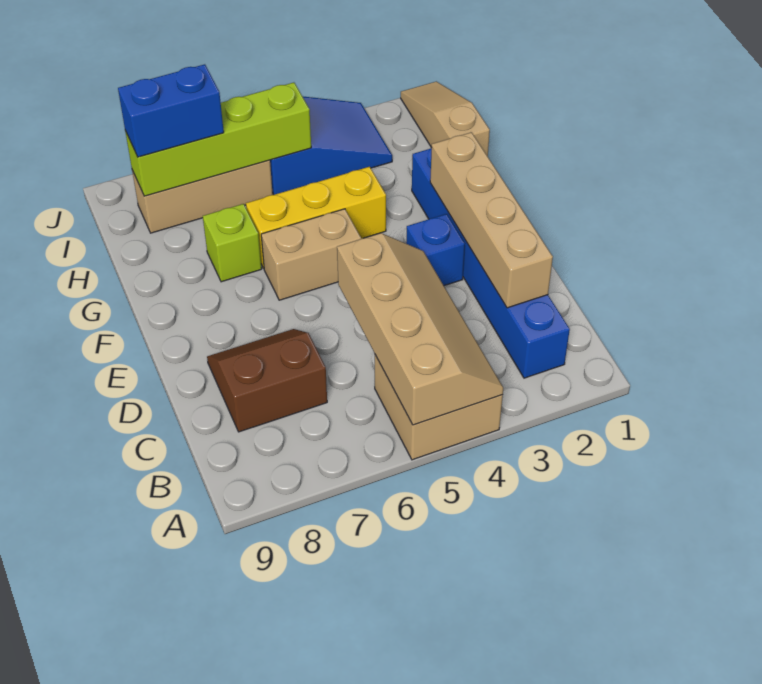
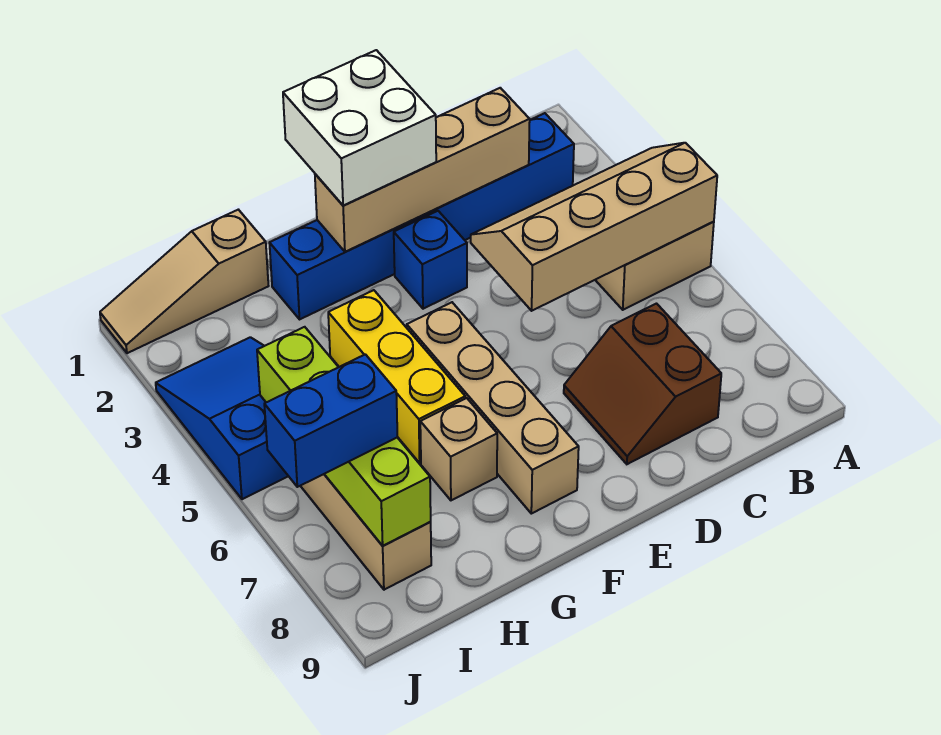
none -> white brick E1:F2 level 3
tan brick F5:F6 level 1 -> tan brick F5:F8 level 1
lime brick G7 level 1 -> tan brick G7 level 1
blue brick I7:I8 level 3 -> blue brick I7:J7 level 3

